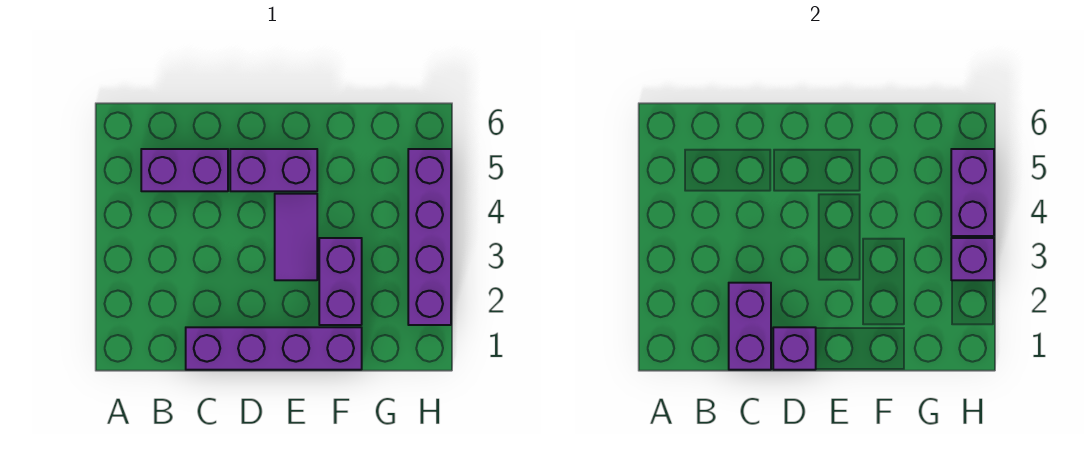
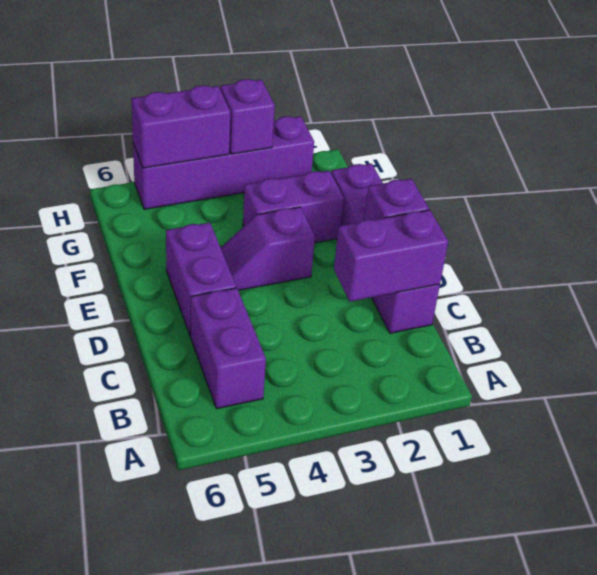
purple tile E3:E4 level 1 -> purple slope E3:E4 level 1 top 3

